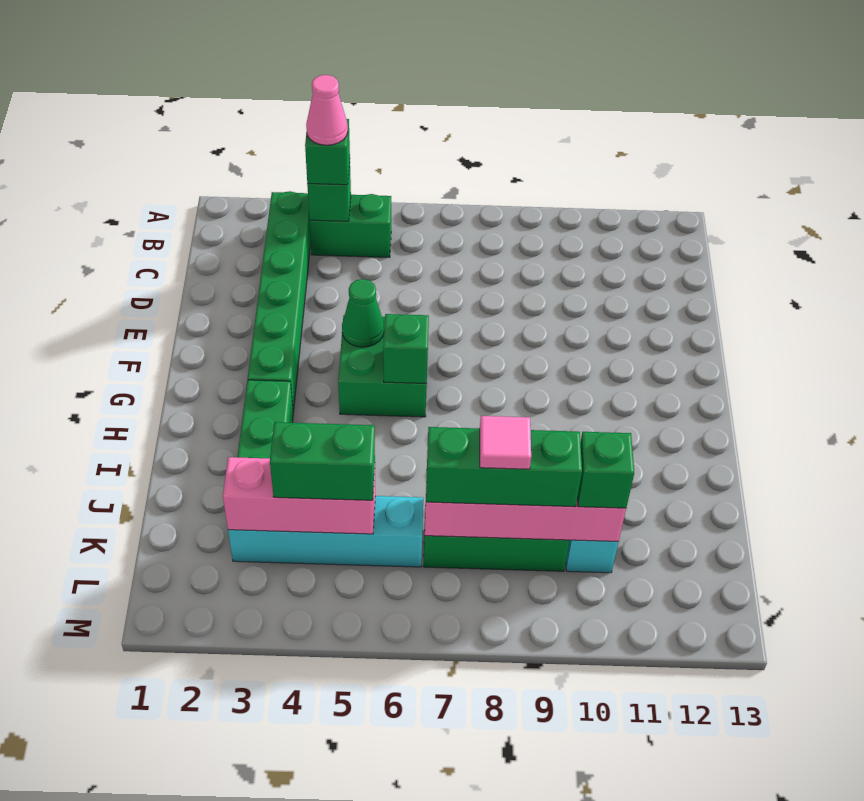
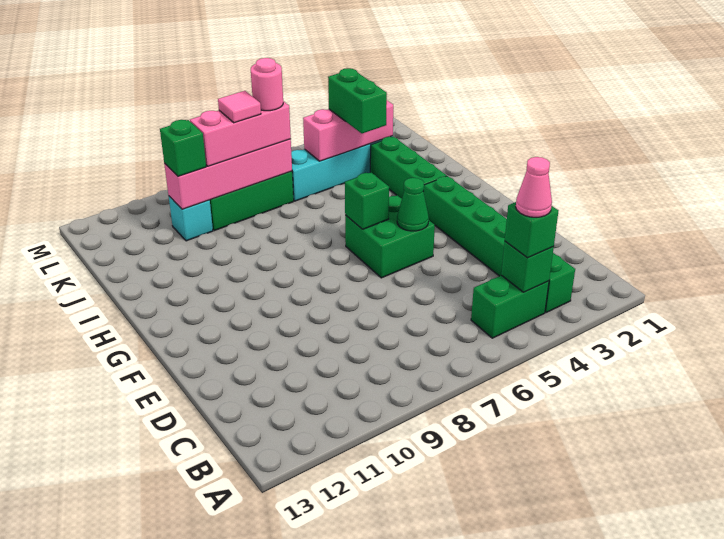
green brick K4:K5 level 3 -> green brick J4:K4 level 3
green brick K7:K9 level 3 -> pink brick K7:K9 level 3
none -> pink round brick K7 level 4

